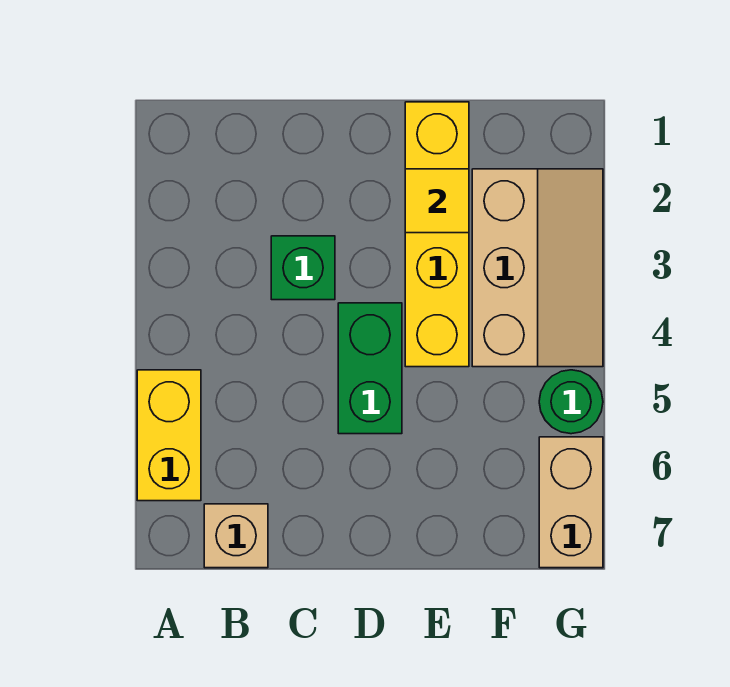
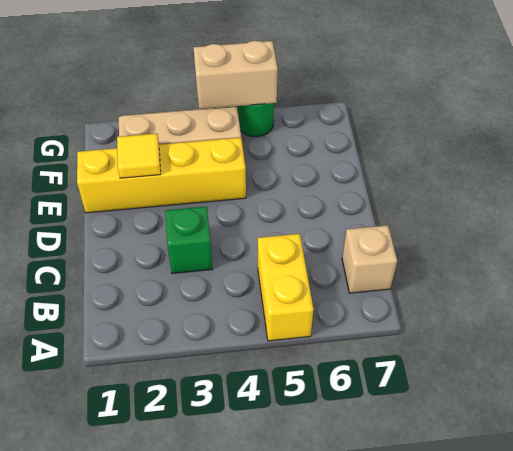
yellow brick A5:A6 level 1 -> yellow brick A5:B5 level 1
green brick D4:D5 level 1 -> none
tan brick G6:G7 level 1 -> tan brick G4:G5 level 2

